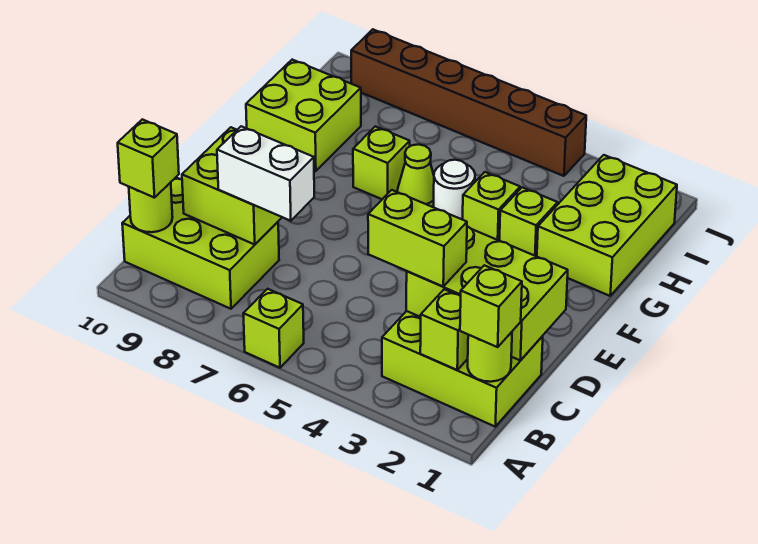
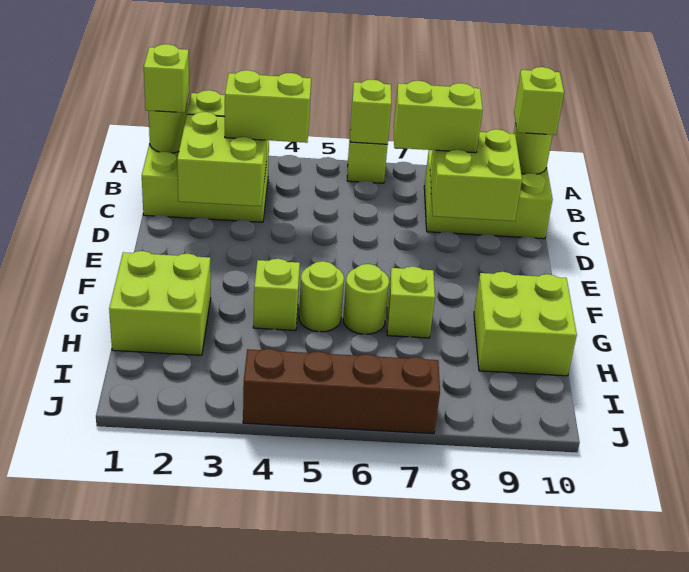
lime brick C1:D3 level 2 -> lime brick C2:D3 level 2
white brick C7:C8 level 3 -> lime brick C7:C8 level 3
lime brick G1:I2 level 1 -> lime brick G1:H2 level 1
lime brick G3 level 1 -> lime brick A6 level 2
white round brick G5 level 1 -> lime round brick G5 level 1
lime cone G6 level 1 -> lime round brick G6 level 1
brown brick J4:J9 level 1 -> brown brick J4:J7 level 1

